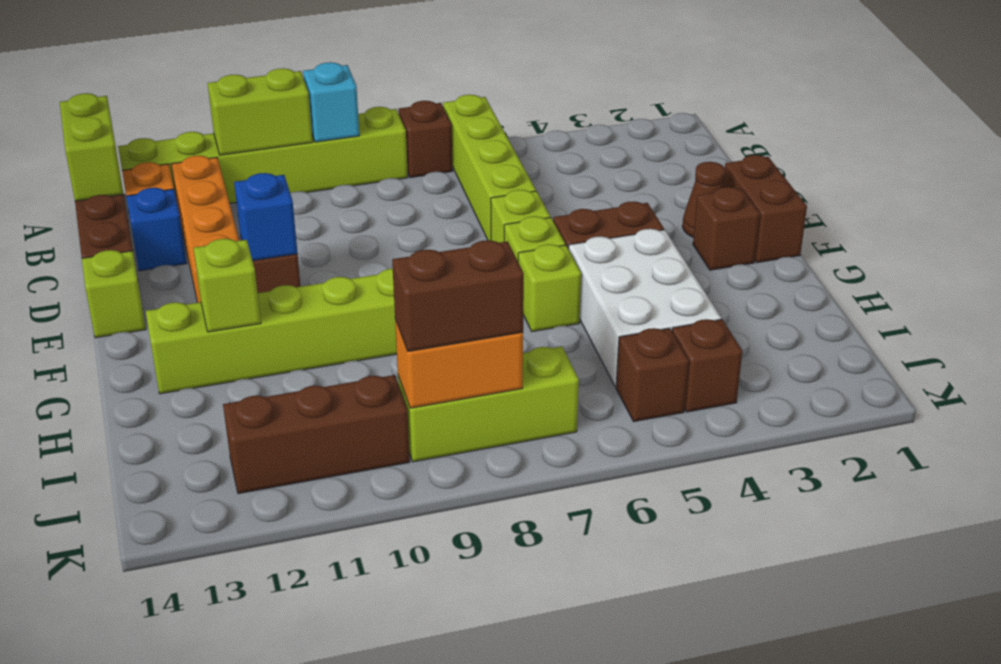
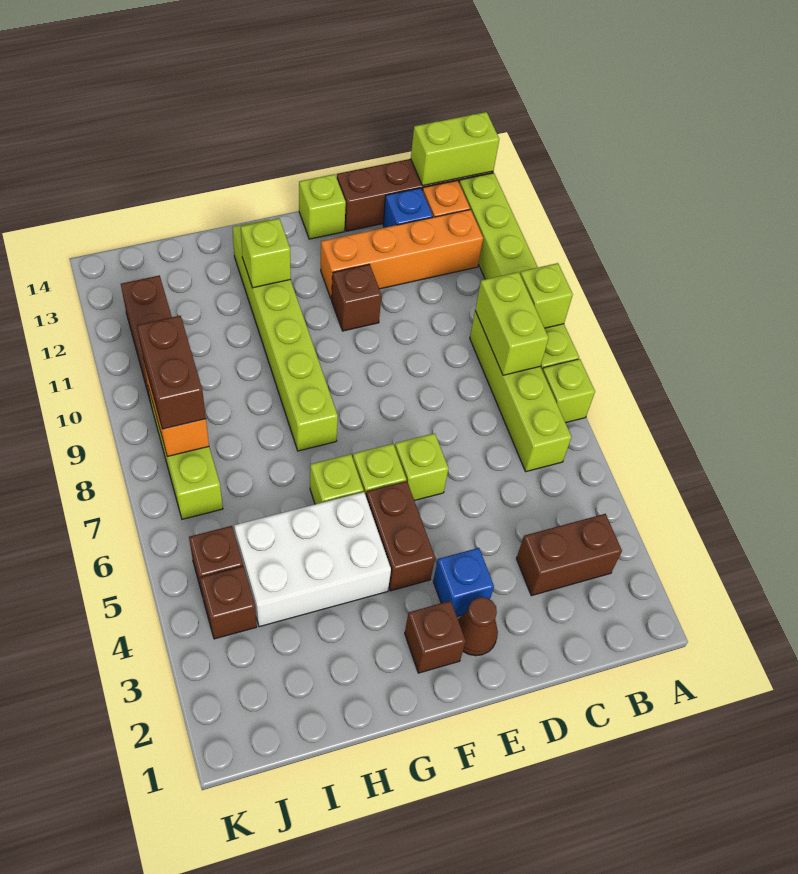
lime brick A6:D6 level 1 -> lime brick B6:B9 level 1
brown brick A7 level 1 -> lime brick A7 level 1
cyan brick A9 level 2 -> lime brick A9 level 2
lime brick A10:A11 level 2 -> lime brick B8:B9 level 2
brown brick E1:F1 level 1 -> brown brick B3:C3 level 1
blue brick E11 level 2 -> blue brick E3 level 1

